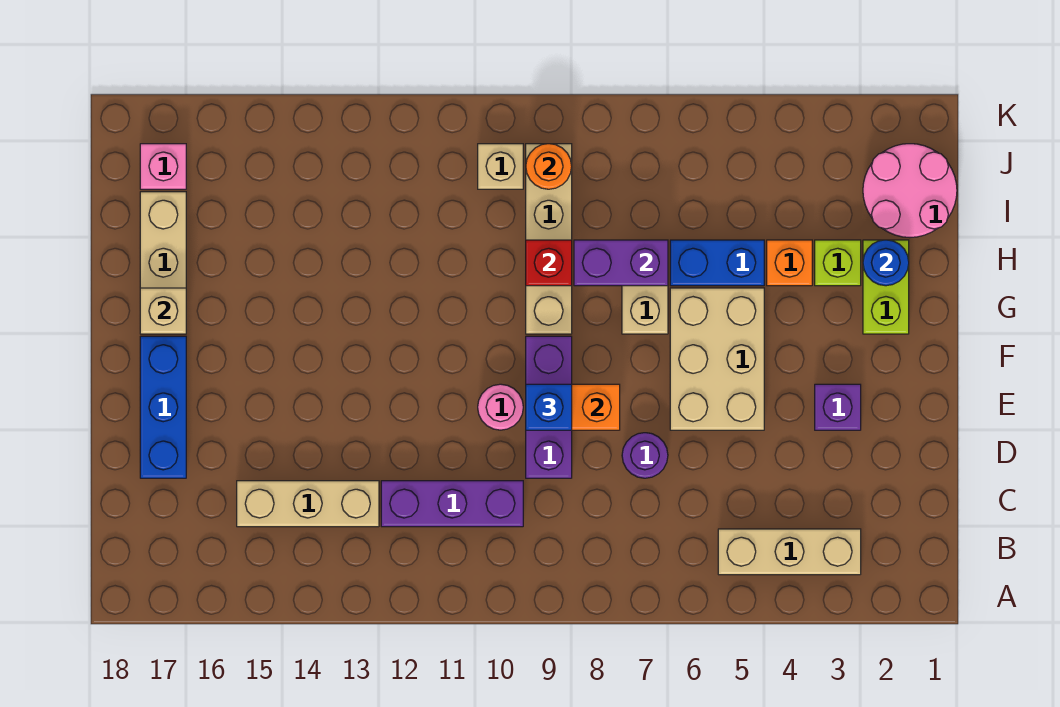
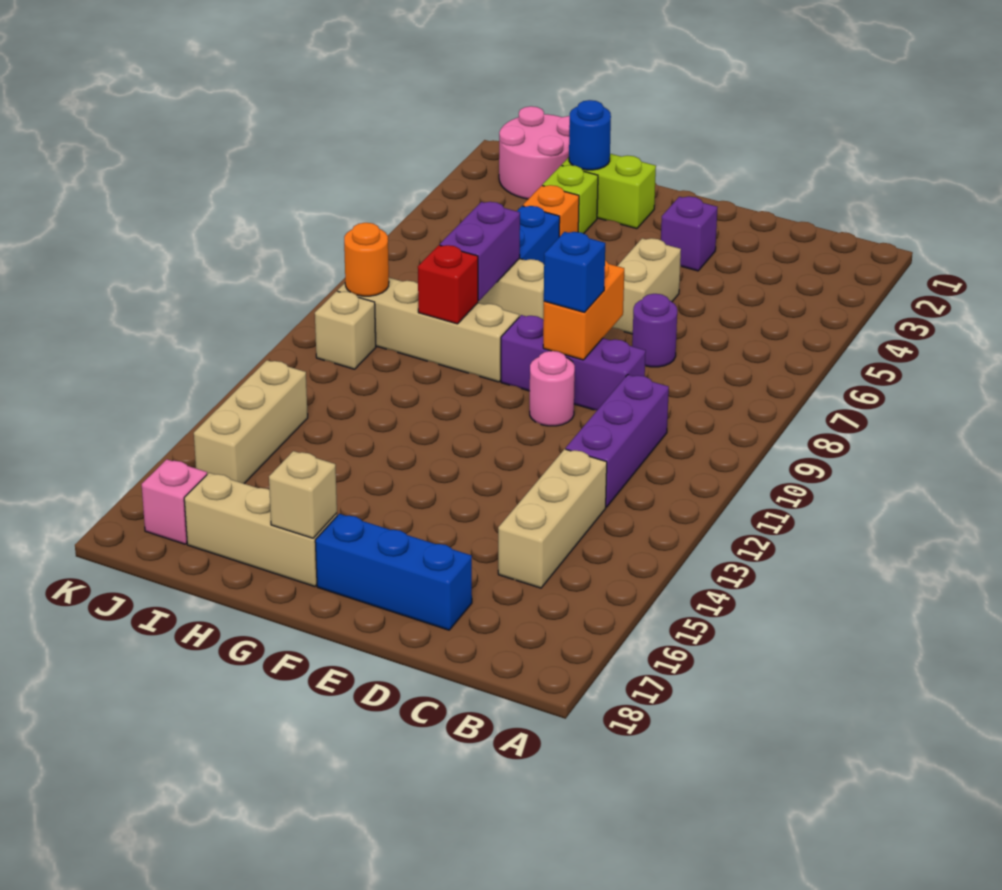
tan brick B3:B5 level 1 -> tan brick J13:J15 level 1
tan brick E5:G6 level 1 -> tan brick E5:E6 level 1

